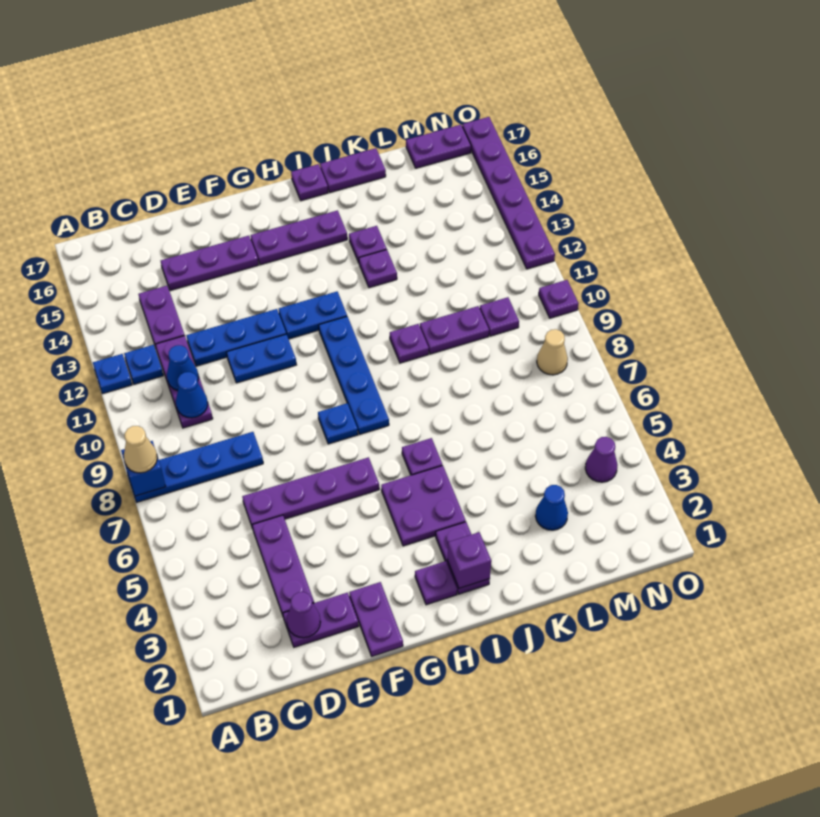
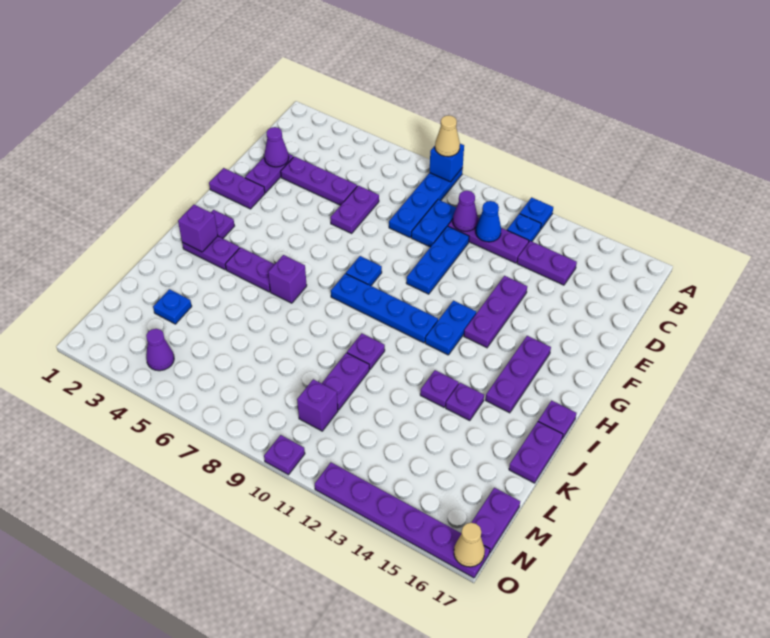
blue cone C10 level 2 -> purple cone C10 level 2
purple plate D6:G6 level 1 -> purple plate D6:E6 level 1
blue plate D12:F12 level 1 -> blue plate D10:F10 level 1
purple plate D15:F15 level 1 -> purple plate E13:G13 level 1
blue plate E11:F11 level 1 -> blue plate C9:D9 level 1
purple plate H4:I5 level 1 -> purple plate I4:I5 level 1
purple plate I6 level 1 -> purple brick I6 level 1
blue cone L3 level 1 -> blue plate L3 level 1
purple plate M10 level 1 -> purple brick M10 level 1
tan cone N8 level 1 -> tan cone O17 level 2

